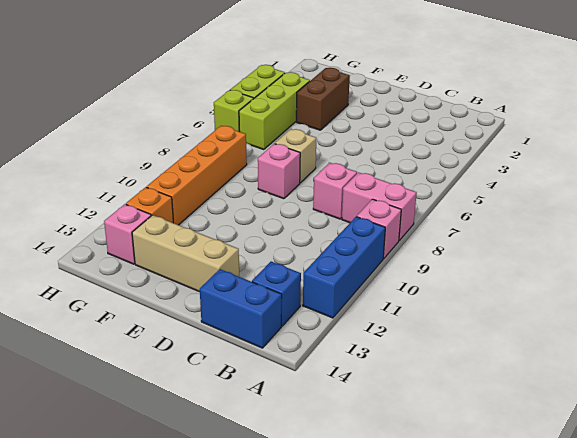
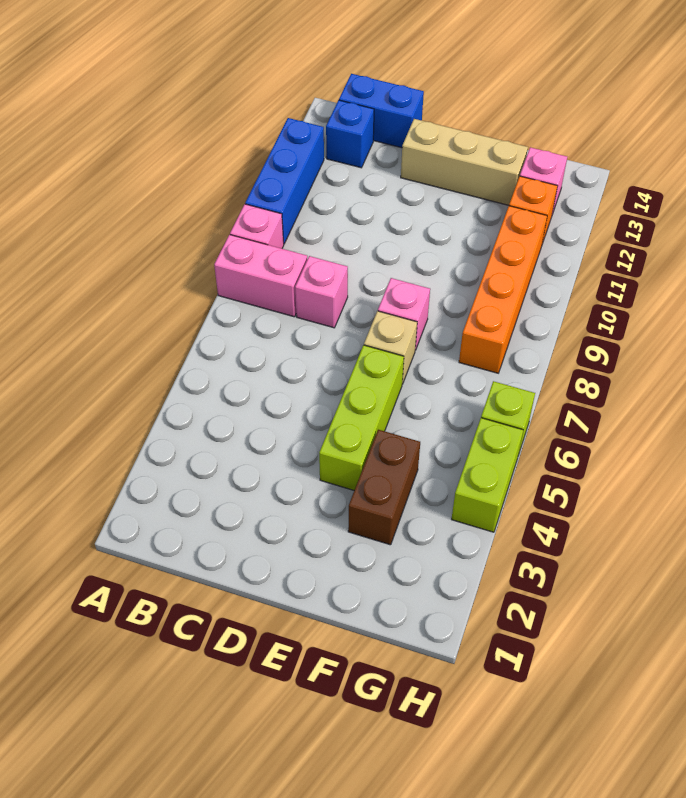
lime brick G4:G6 level 1 -> lime brick E4:E6 level 1

